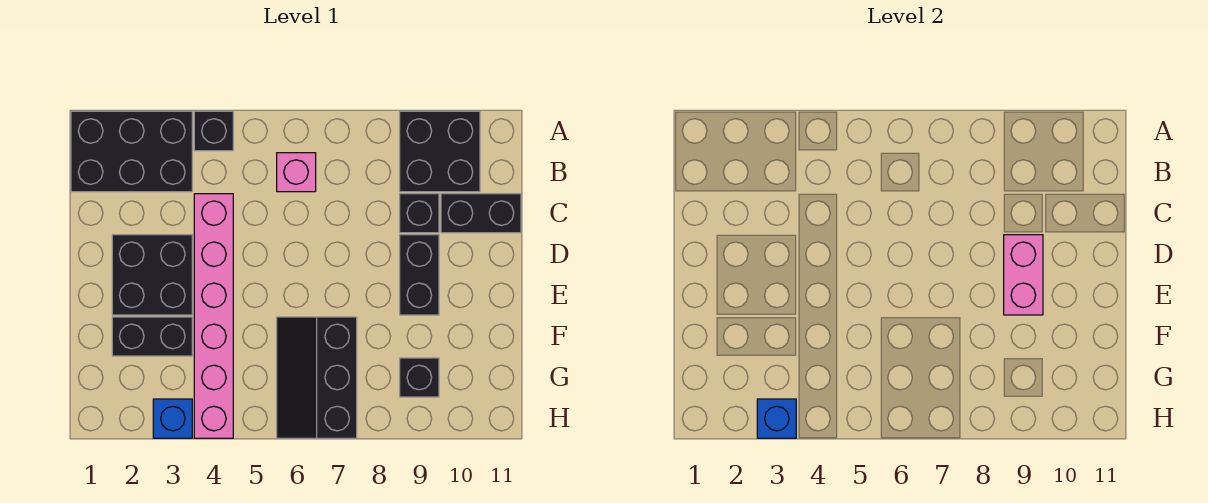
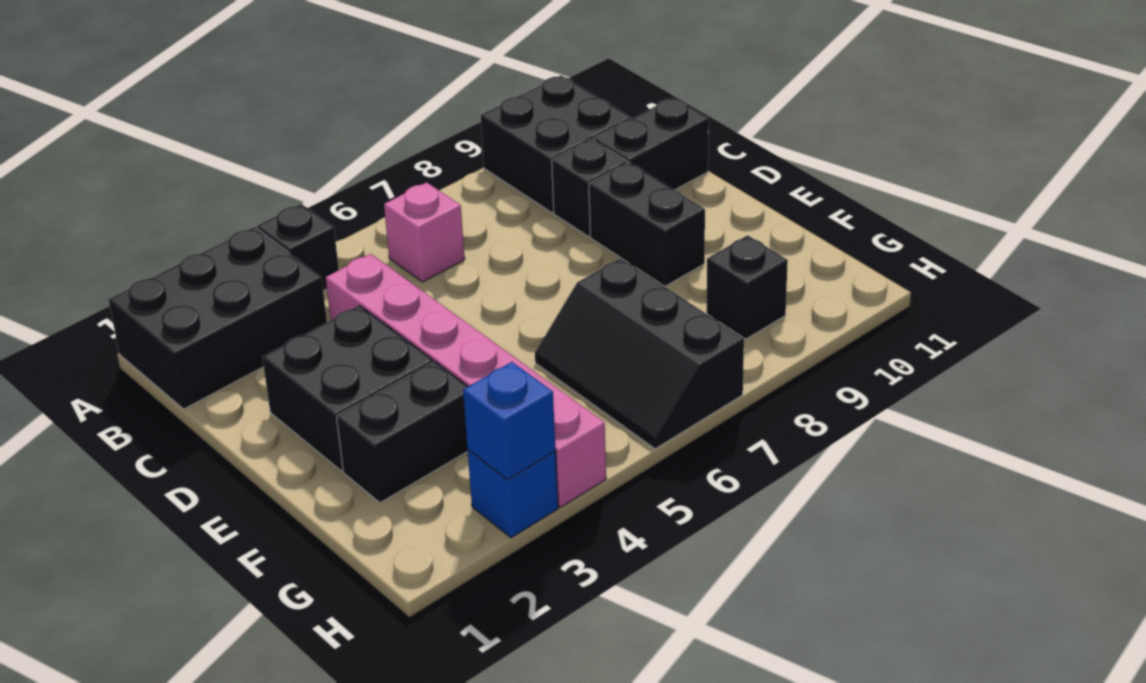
pink brick D9:E9 level 2 -> none

